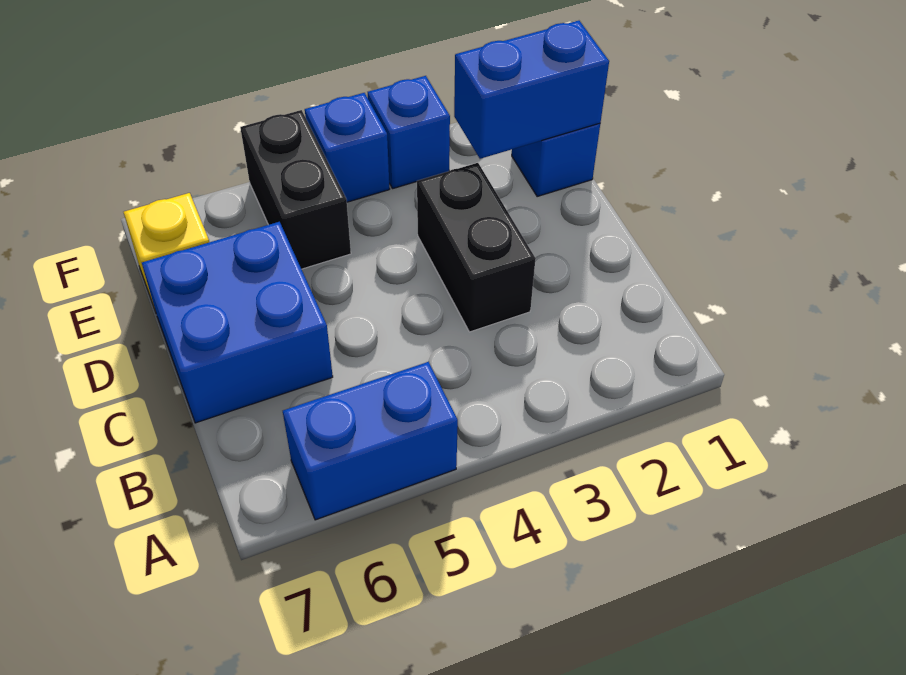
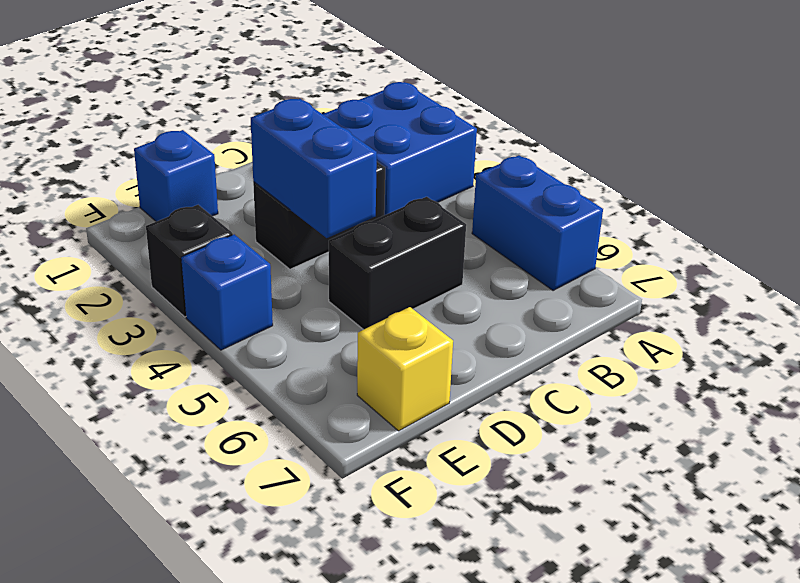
blue brick C6:D7 level 1 -> blue brick A2:B3 level 1
blue brick E1:E2 level 2 -> blue brick D3:D4 level 2
black brick E5:F5 level 1 -> black brick C5:D5 level 1
blue brick F3 level 1 -> black brick F3 level 1

